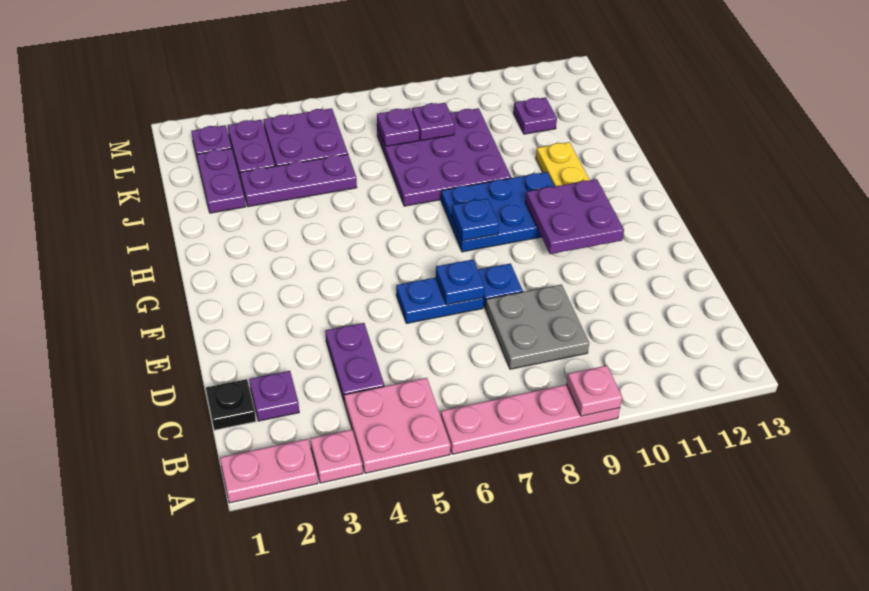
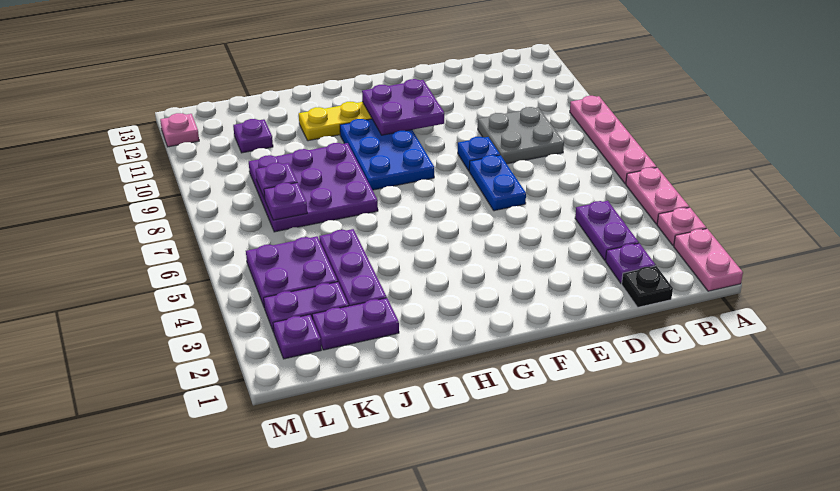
pink plate A4:B5 level 1 -> pink plate A4:A5 level 1
pink plate A9 level 2 -> pink plate M12 level 1
purple plate C4:D4 level 1 -> purple plate C3:C4 level 1
blue plate E7 level 2 -> none
blue plate G8 level 2 -> none

